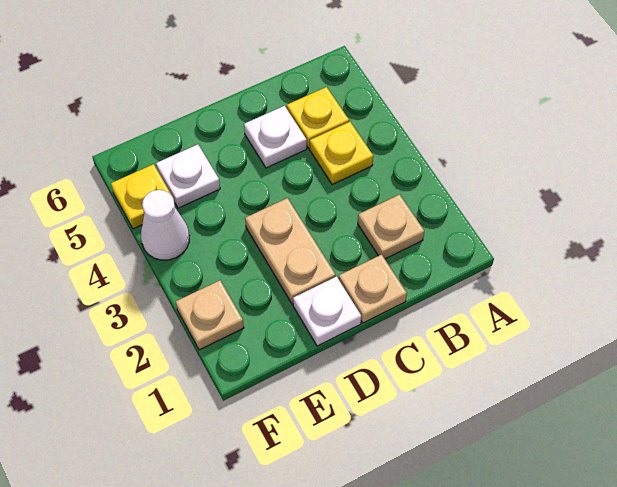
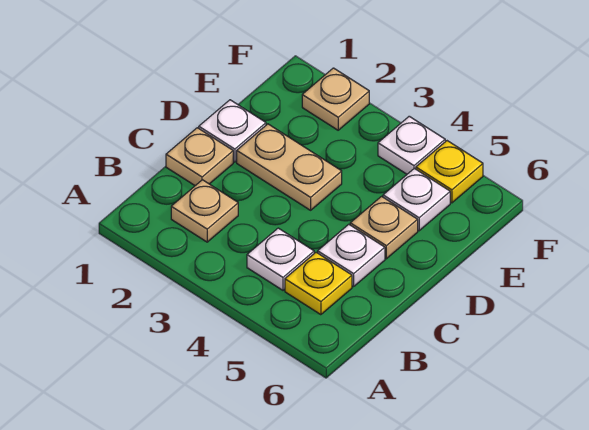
yellow plate B4 level 1 -> white plate B4 level 1
none -> tan plate D5 level 1
white cone F4 level 1 -> white plate F4 level 1

